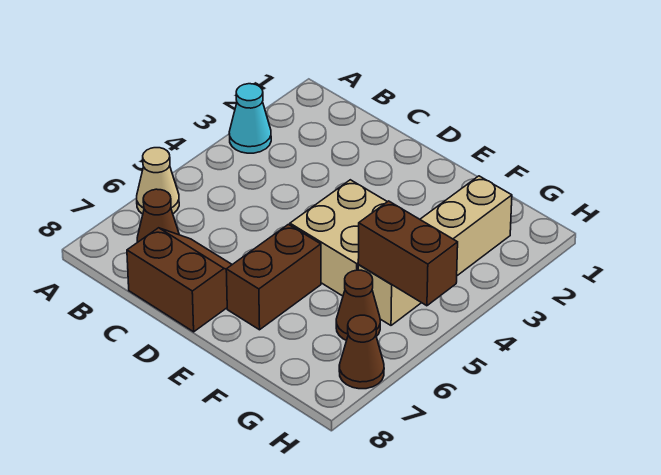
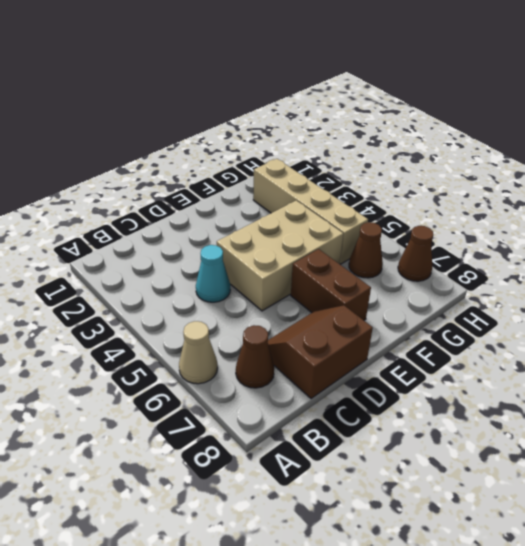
cyan cone A3 level 1 -> cyan cone C4 level 1
tan brick E4:F5 level 1 -> tan brick D4:F5 level 1
brown brick G5:H5 level 2 -> none

